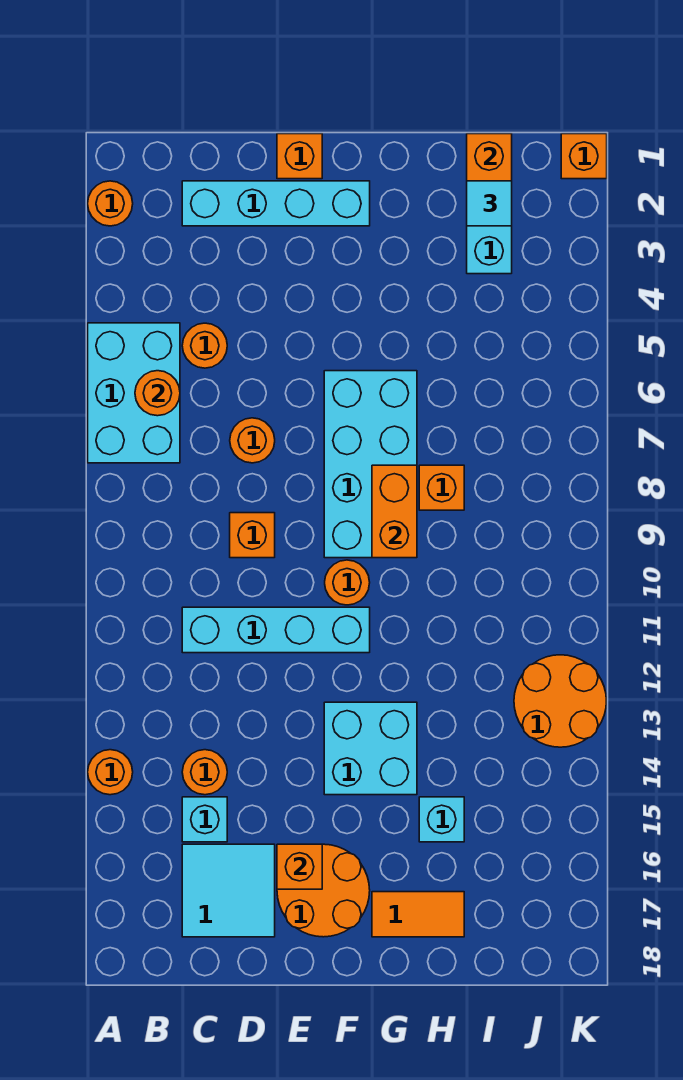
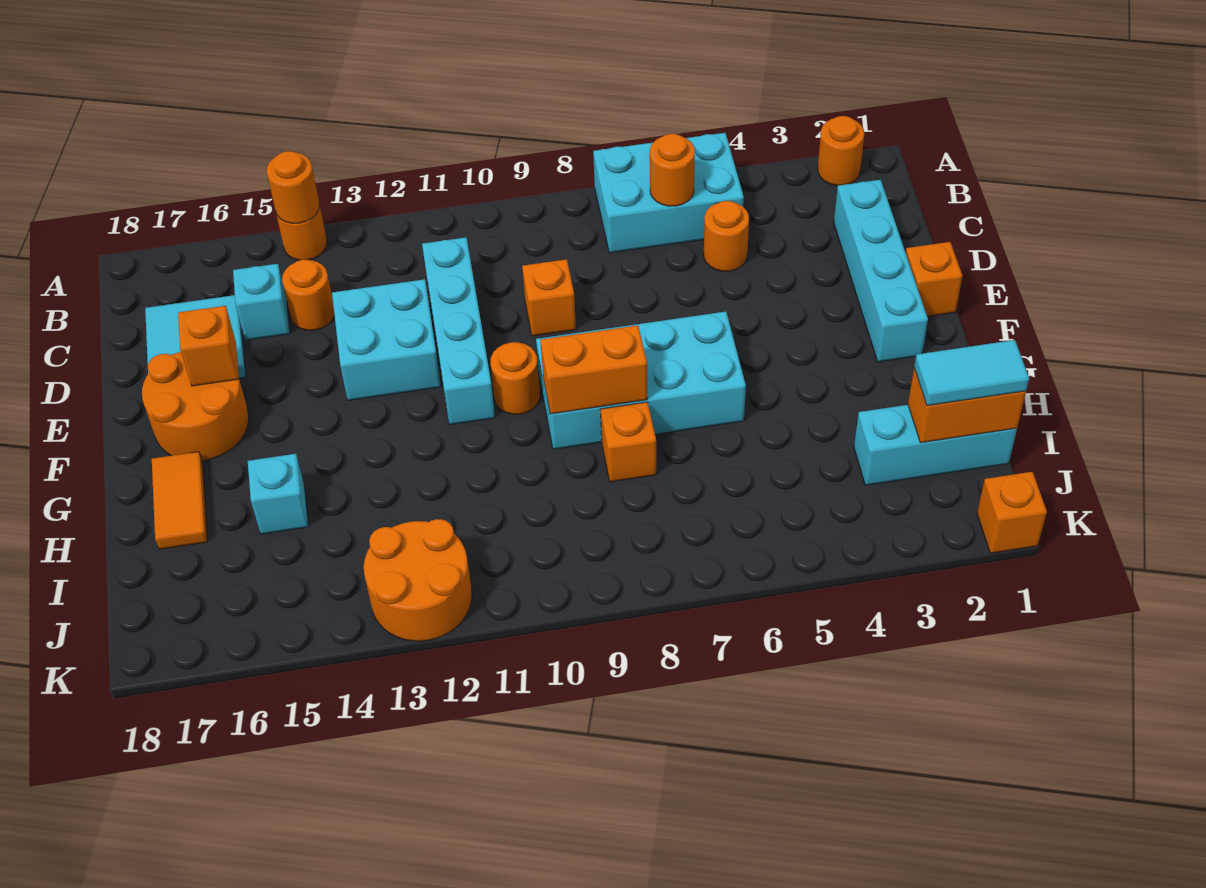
orange round brick D7 level 1 -> orange round brick A14 level 2
cyan brick F13:G14 level 1 -> cyan brick D12:E13 level 1
cyan tile I2 level 3 -> cyan tile I1:I2 level 3

